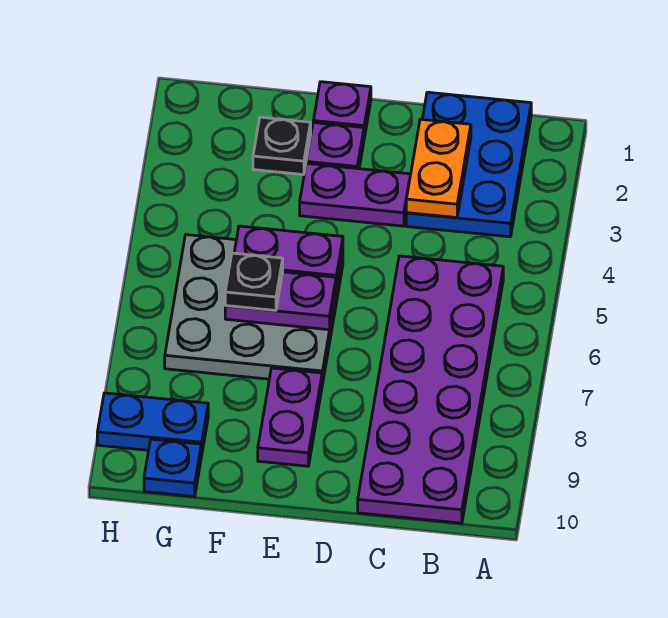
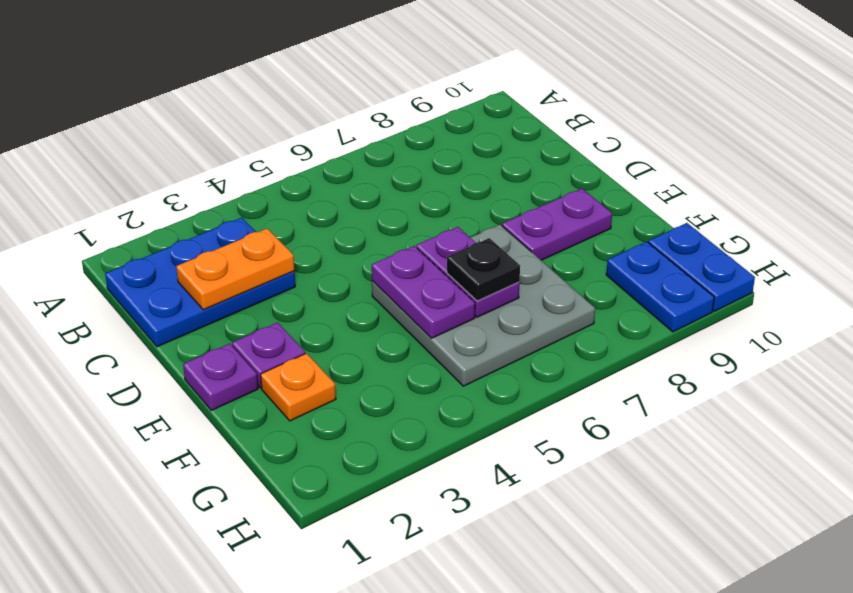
purple plate B5:C10 level 1 -> none
purple plate D3:E3 level 1 -> none
black plate F2 level 1 -> orange plate F2 level 1
blue plate G10 level 1 -> blue plate G10:H10 level 1

